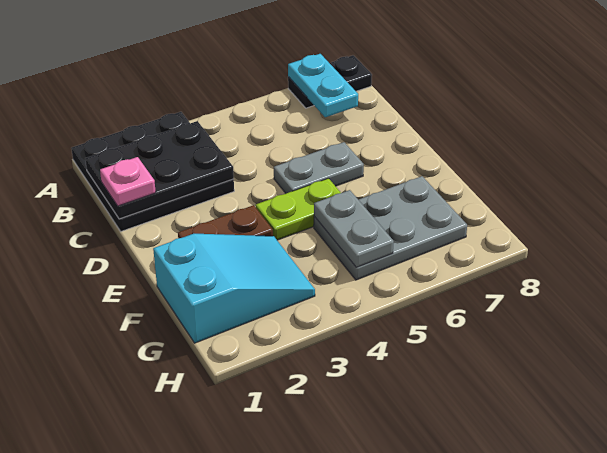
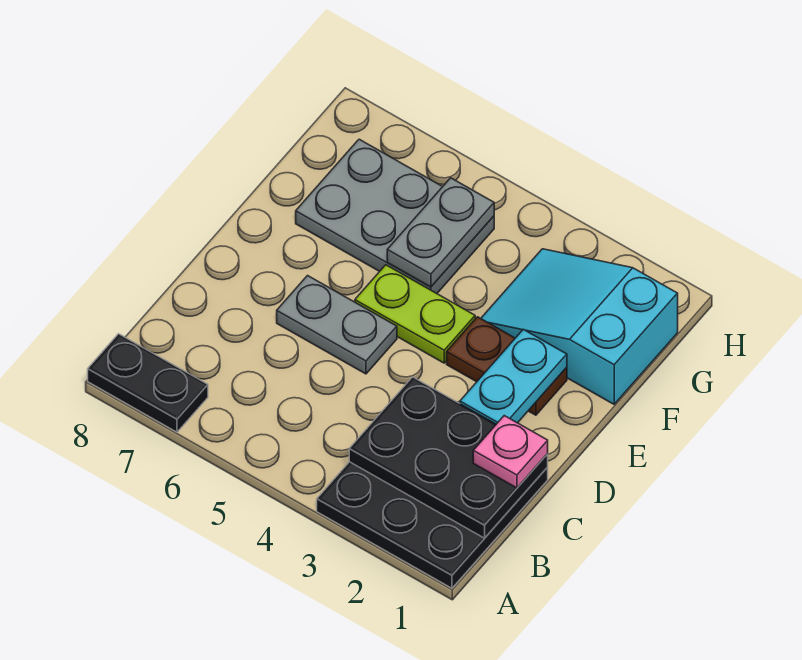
cyan plate A7:B7 level 2 -> cyan plate D2:E2 level 2

